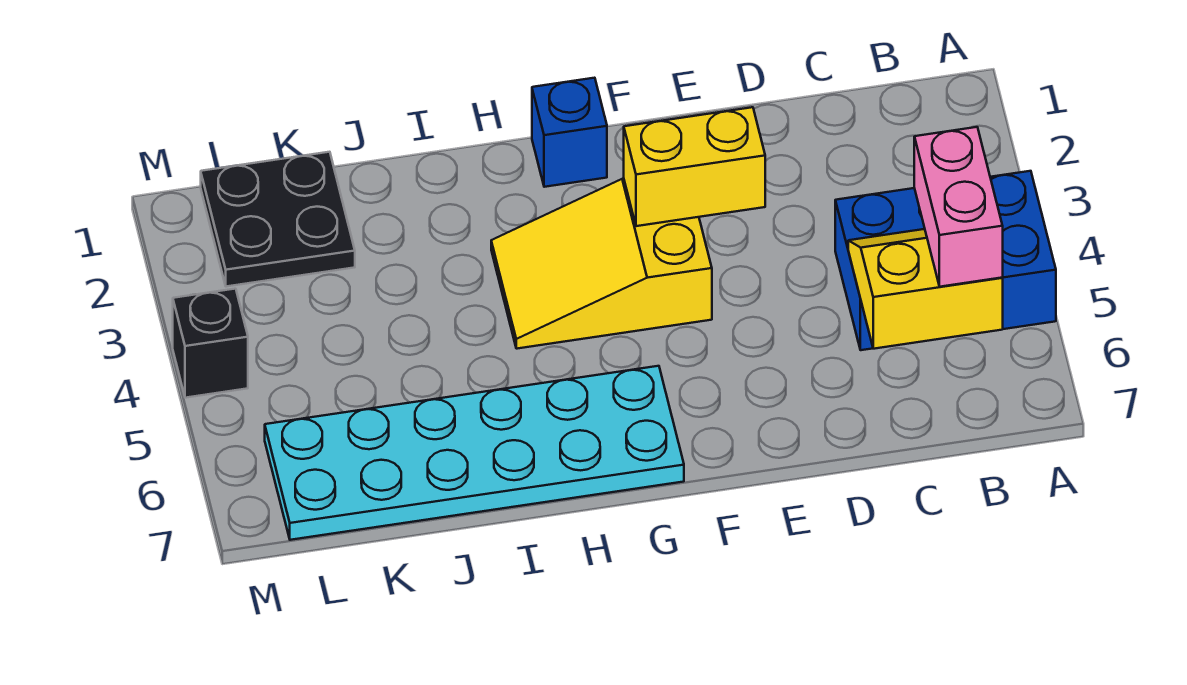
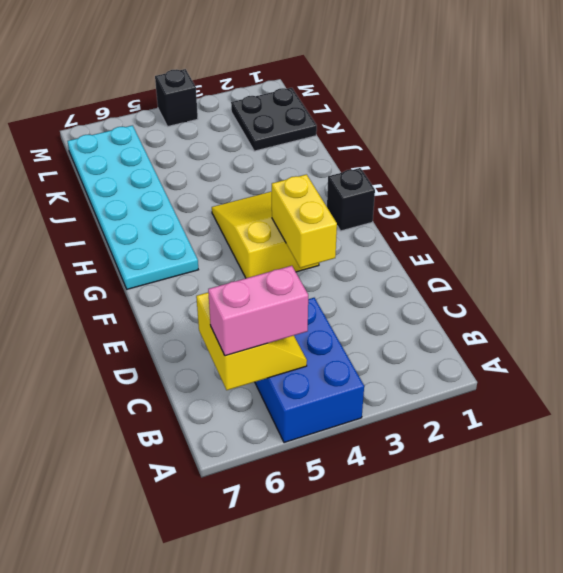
blue brick G1 level 1 -> black brick G1 level 1

